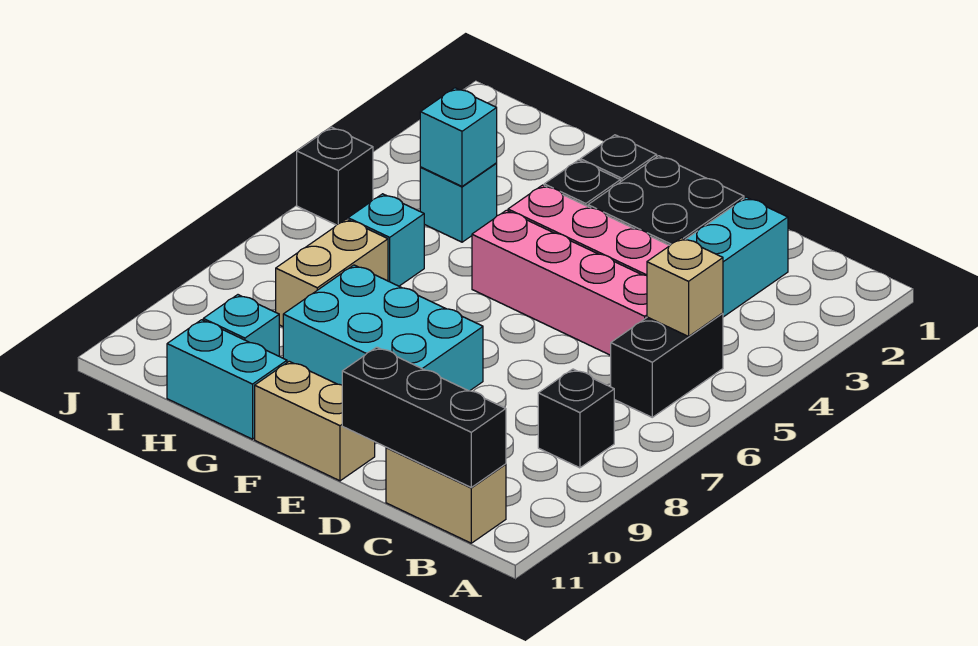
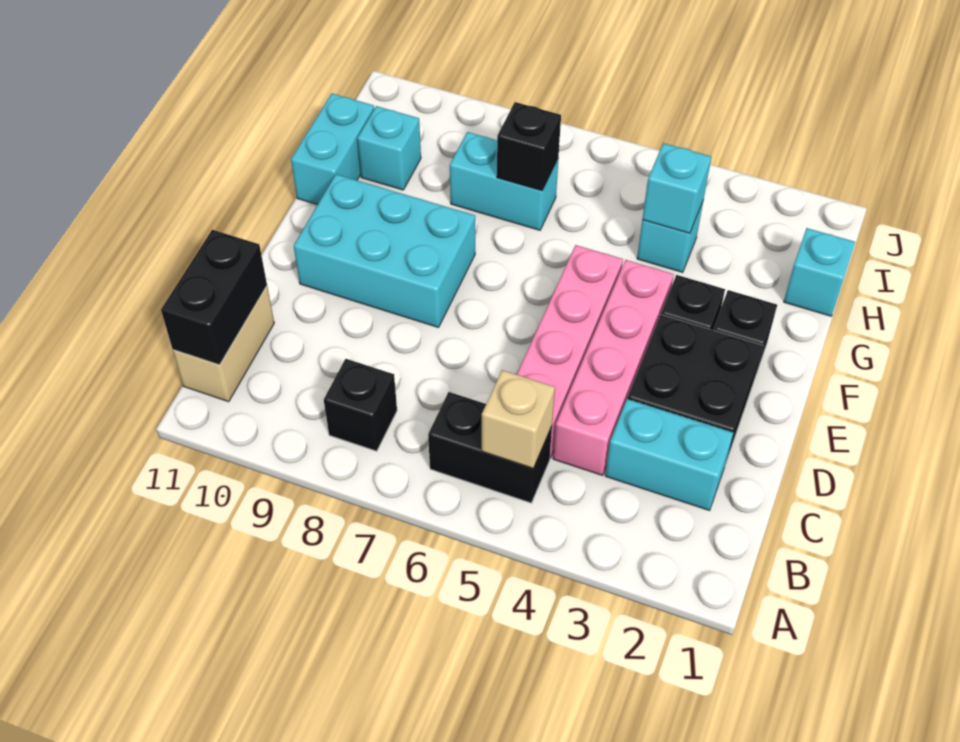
black brick B11:D11 level 2 -> black brick B11:C11 level 2
cyan brick E8:G9 level 1 -> cyan brick E8:F10 level 1
tan brick E11:F11 level 1 -> none
cyan brick H6 level 1 -> cyan brick H1 level 1
tan brick H7:H8 level 1 -> cyan brick H7:H8 level 1
black brick J5 level 1 -> black brick H7 level 2

